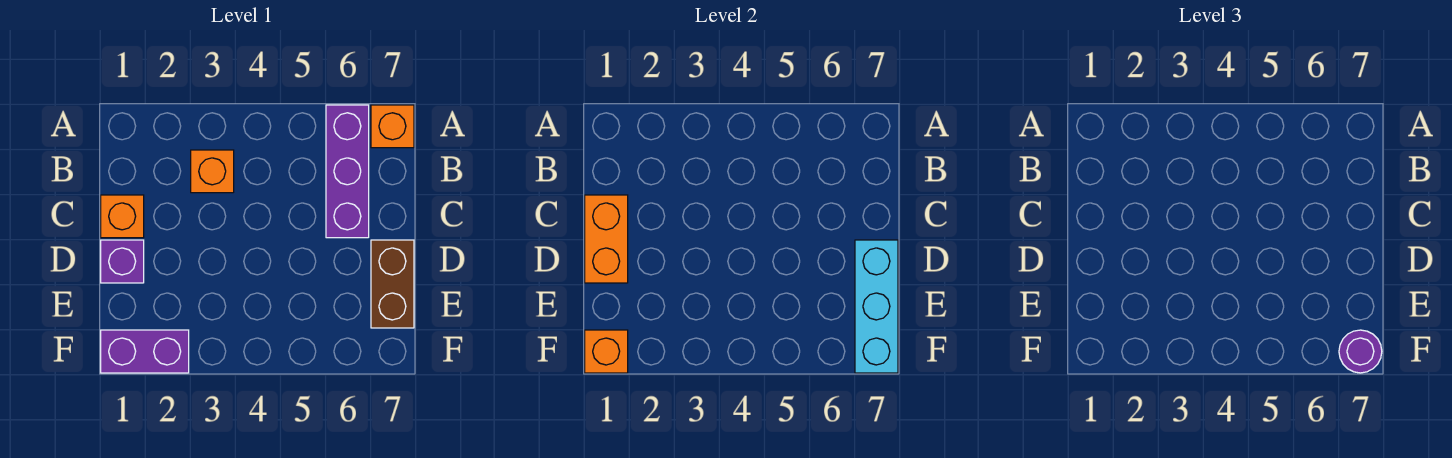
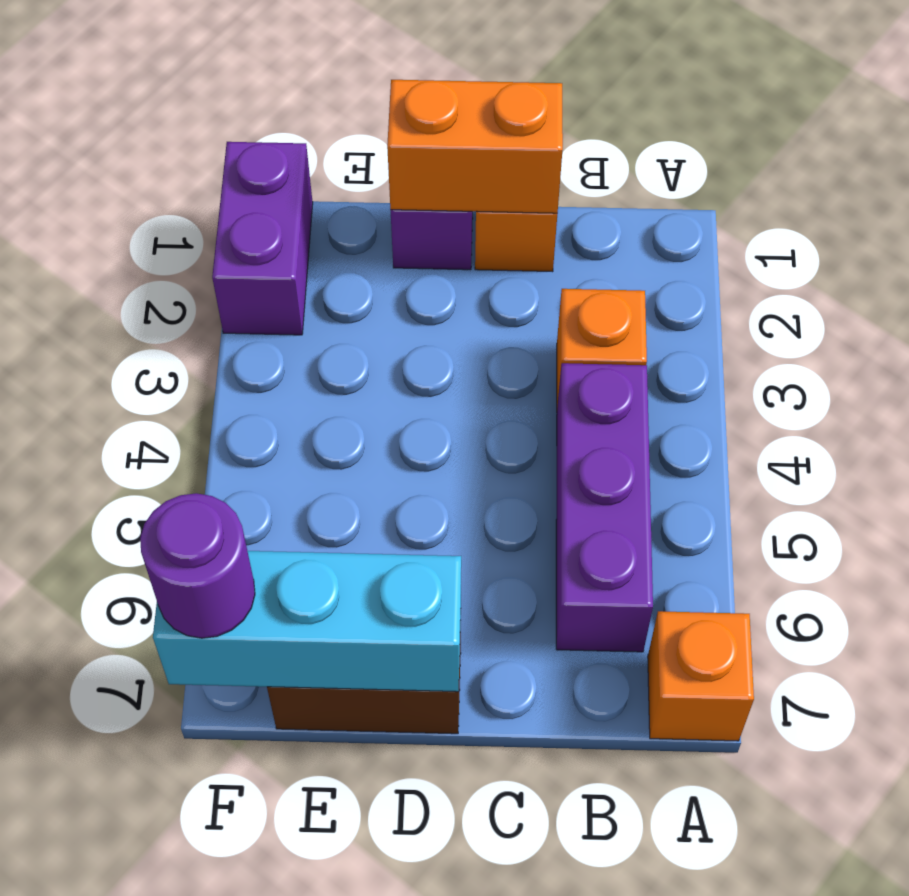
purple brick A6:C6 level 1 -> purple brick B4:B6 level 1
orange brick F1 level 2 -> none

